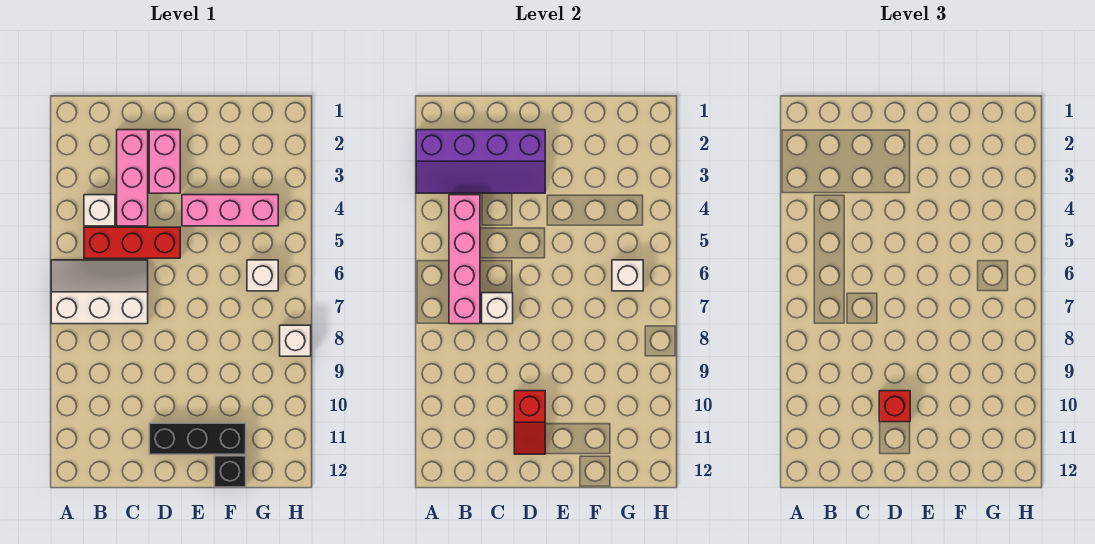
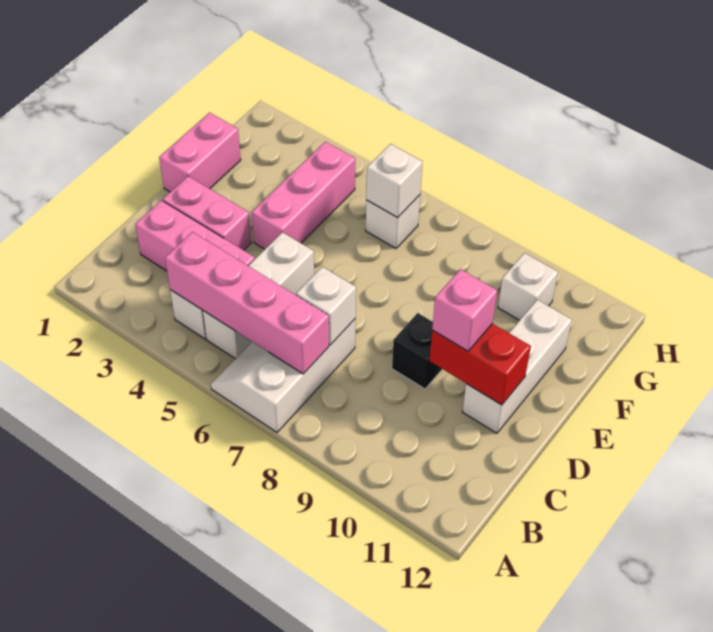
purple slope A2:D3 level 2 top 2 -> none
red brick B5:D5 level 1 -> white brick B5:D5 level 1
red slope D10:D11 level 2 top 10 -> red brick D10:D11 level 2
red brick D10 level 3 -> pink brick D10 level 3
black brick D11:F11 level 1 -> white brick D11:F11 level 1
none -> pink brick E1:F1 level 1
black brick F12 level 1 -> black brick D9 level 1
white brick H8 level 1 -> white brick G10 level 1

